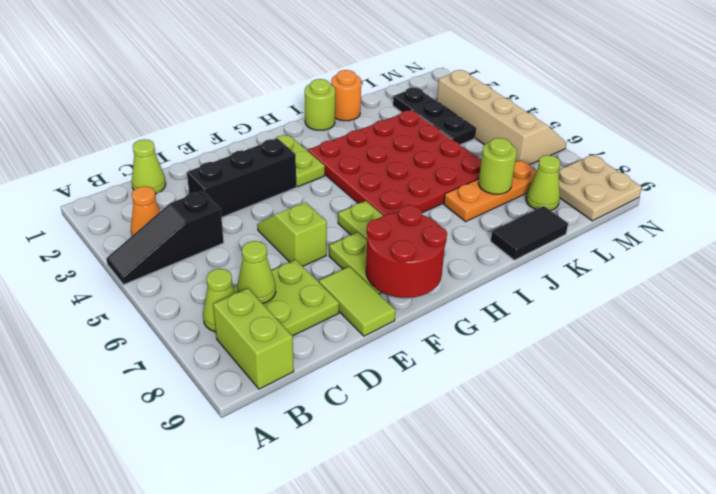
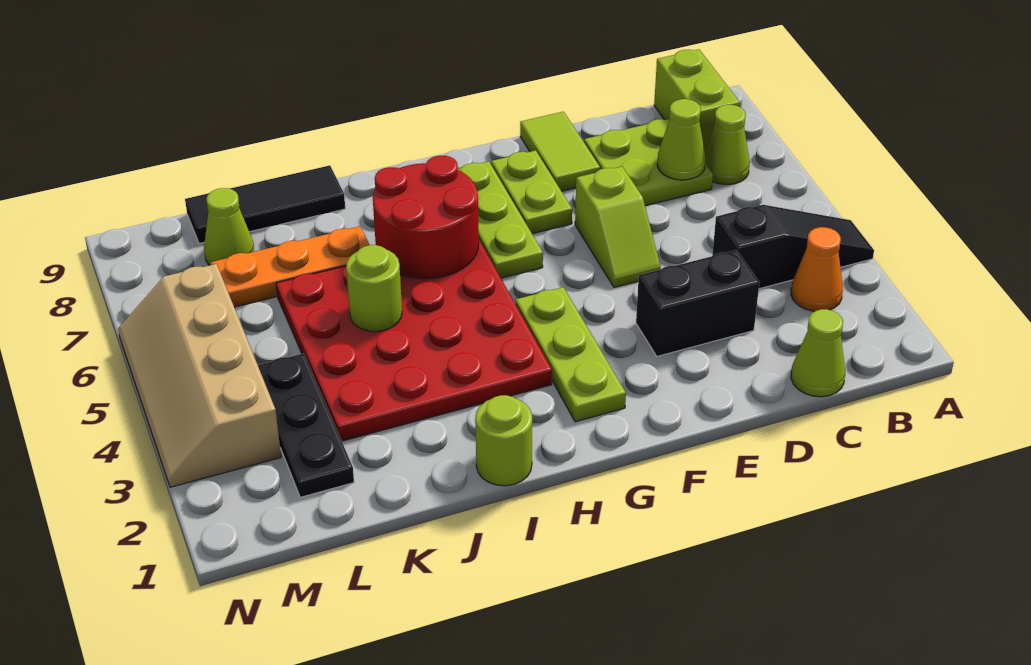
black brick D3:F3 level 1 -> black brick D3:E3 level 1
red round brick F8:G9 level 2 -> red round brick H6:I7 level 2
lime plate G2:G3 level 1 -> lime plate G2:G4 level 1
orange round brick J1 level 1 -> none
black tile J9:K9 level 1 -> black tile J9:L9 level 1
lime round brick K7 level 2 -> lime round brick J5 level 2
tan plate M8:N9 level 1 -> none

